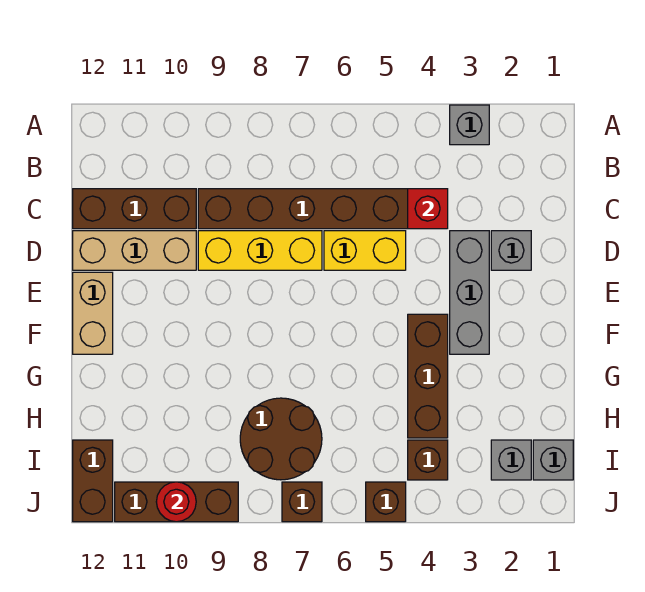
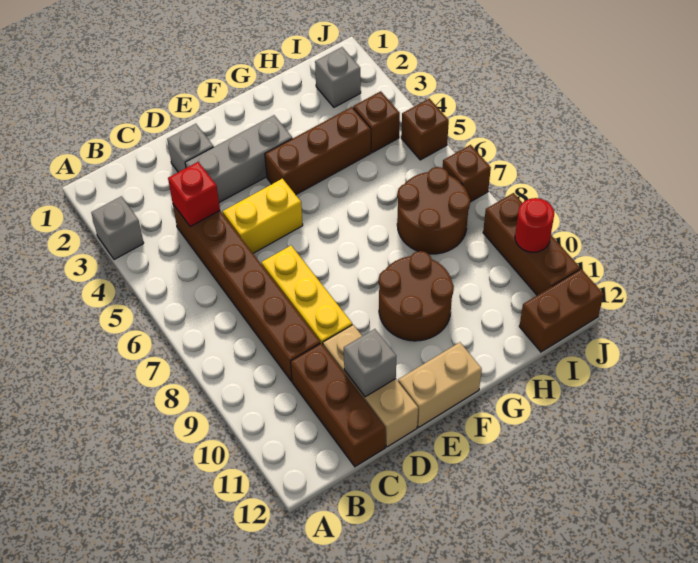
yellow brick D5:D6 level 1 -> yellow brick D5:E5 level 1
none -> brown round brick F9:G10 level 1
grey brick I1 level 1 -> grey brick D11 level 2

